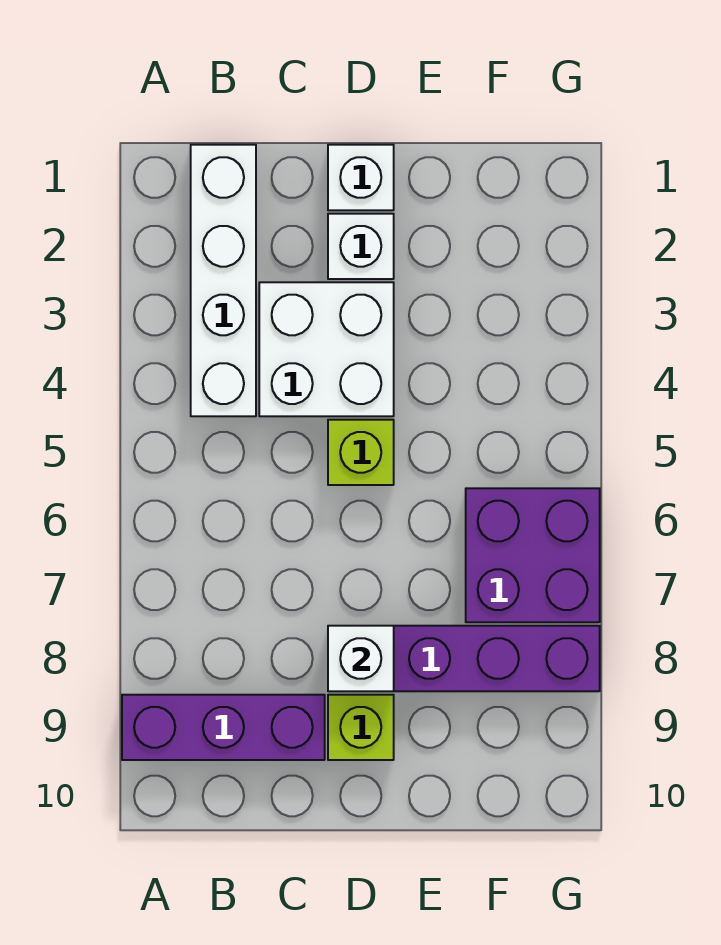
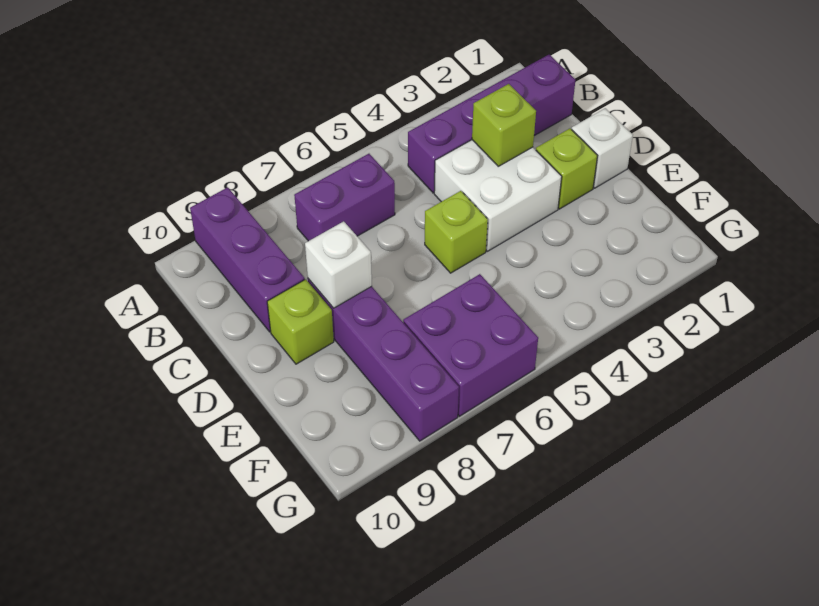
white brick B1:B4 level 1 -> purple brick B1:B4 level 1
none -> purple brick B6:B7 level 1
none -> lime brick C3 level 2
white brick D2 level 1 -> lime brick D2 level 1

